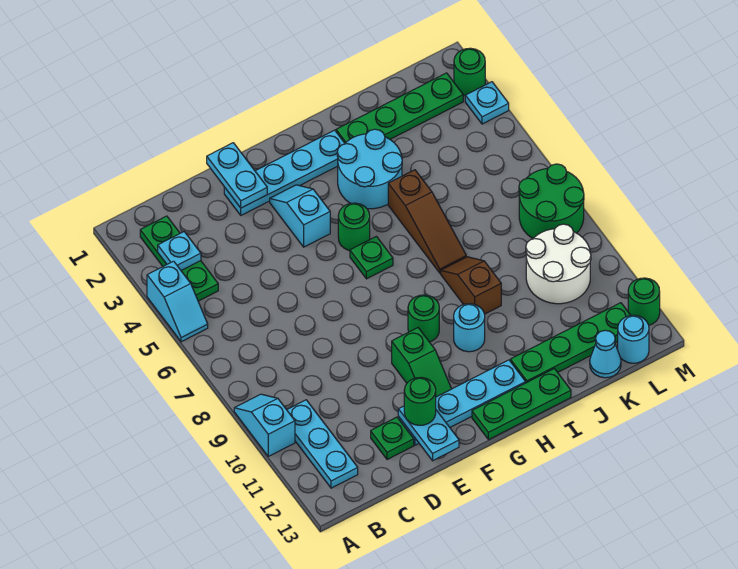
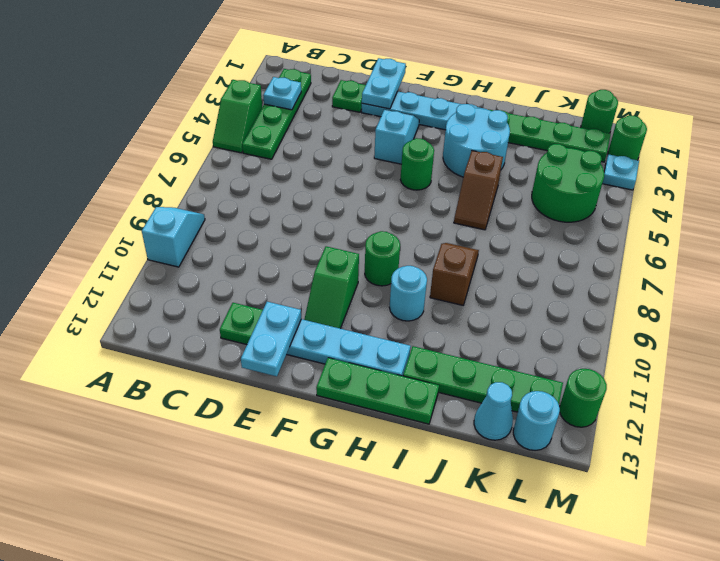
cyan slope A4:A5 level 1 top 4 -> green slope A4:A5 level 1 top 4
green plate B2:B4 level 1 -> green plate B2:B5 level 1
cyan plate B10:B12 level 1 -> none
green round brick E12 level 3 -> green round brick L1 level 1
green plate G6 level 1 -> green plate D2 level 1
brown slope I5:I7 level 1 top 5 -> brown slope I5:I6 level 1 top 5
white round brick K9:L10 level 1 -> none
green round brick L7:M8 level 1 -> green round brick K4:L5 level 1

